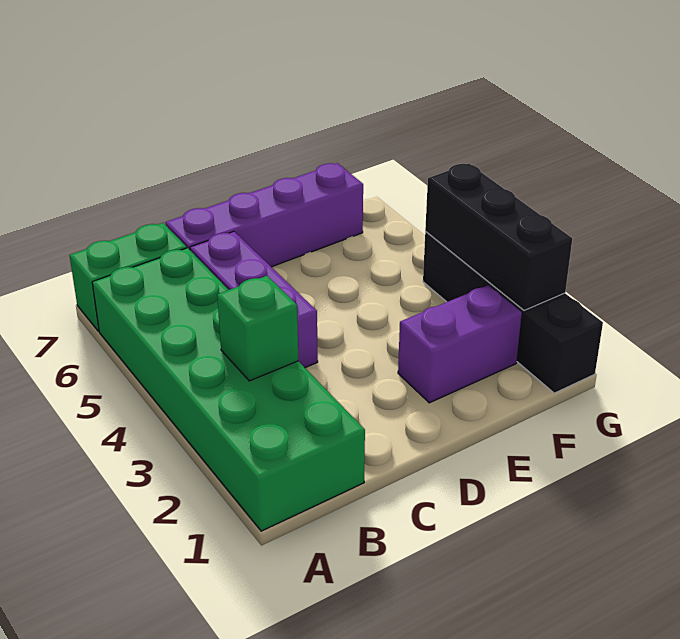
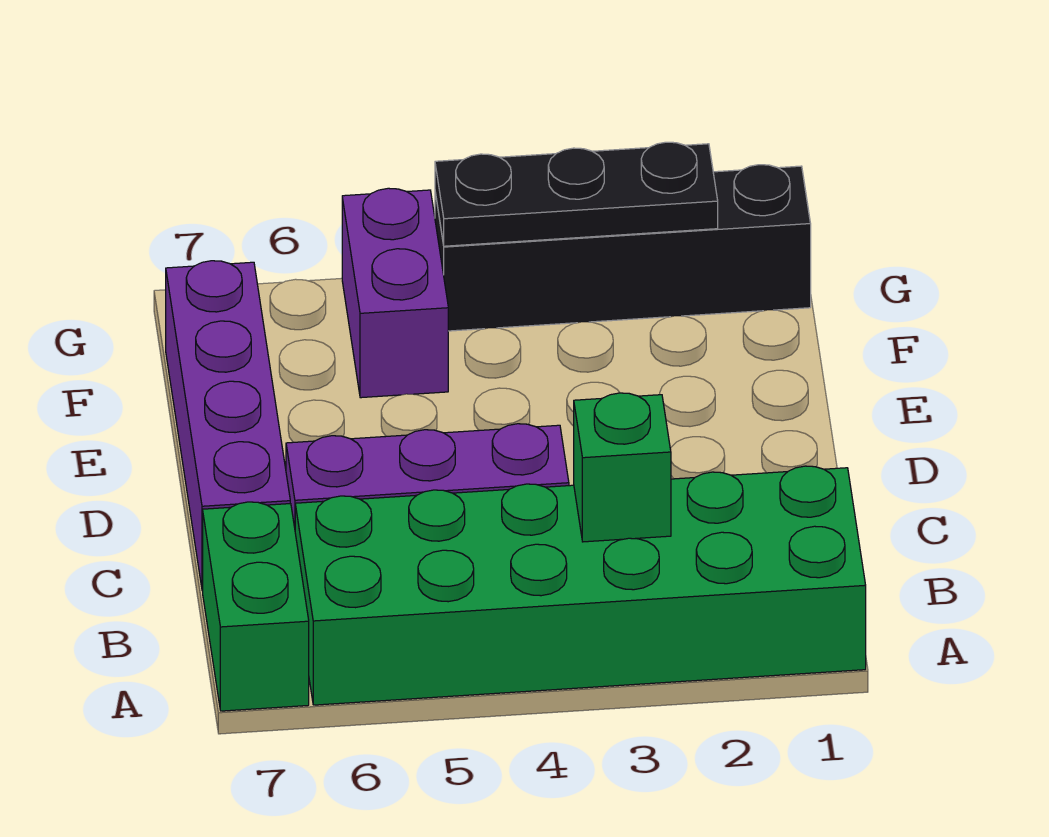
purple brick E2:F2 level 1 -> purple brick F5:G5 level 1
black brick G2:G4 level 2 -> black plate G2:G4 level 2

